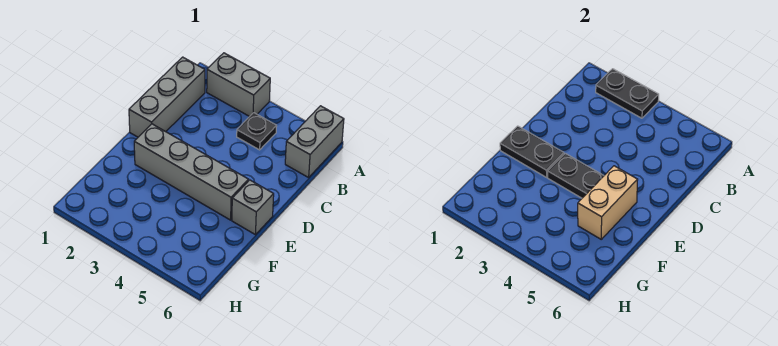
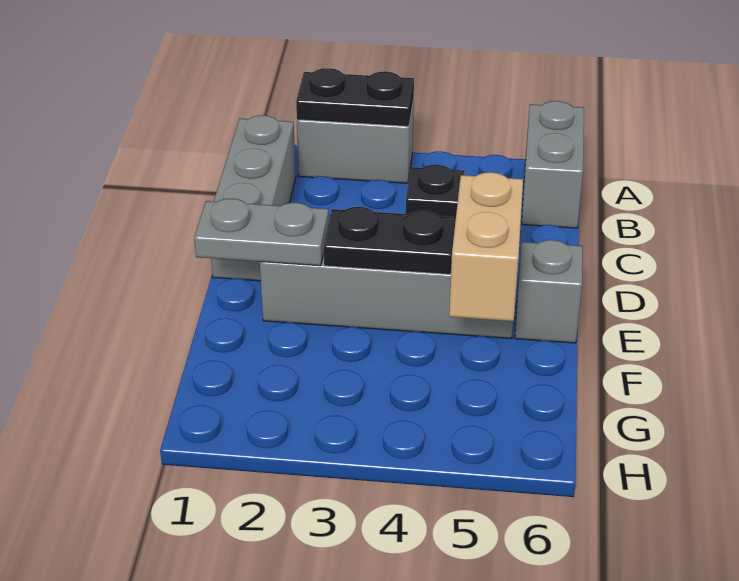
black plate E1:E2 level 2 -> grey plate E1:E2 level 2

